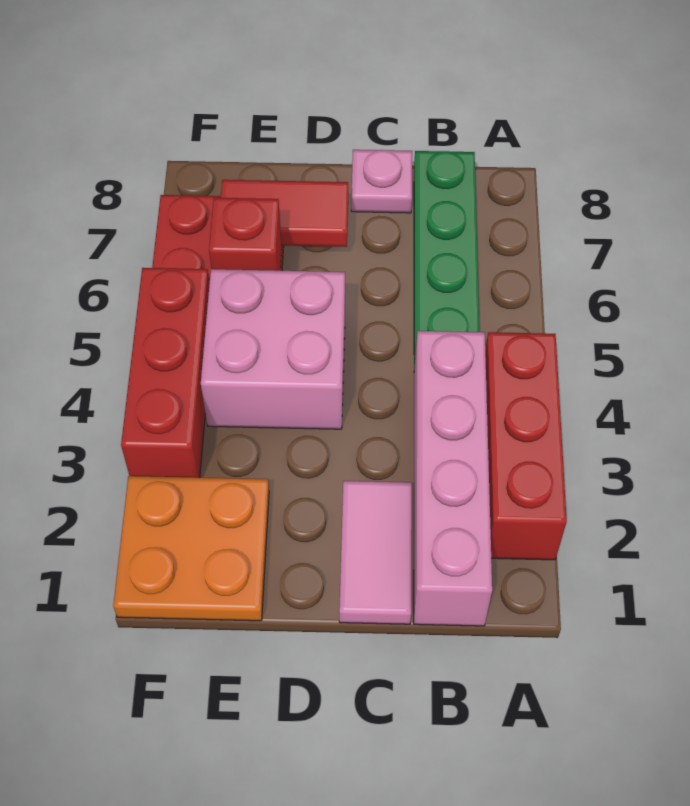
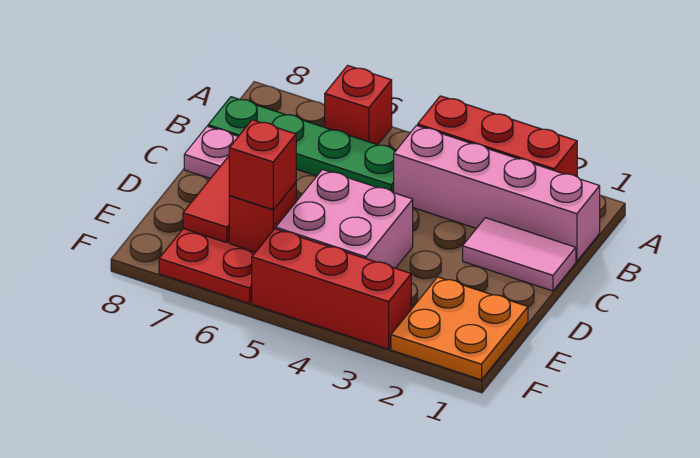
none -> red brick A6 level 1
none -> red brick E6 level 3

